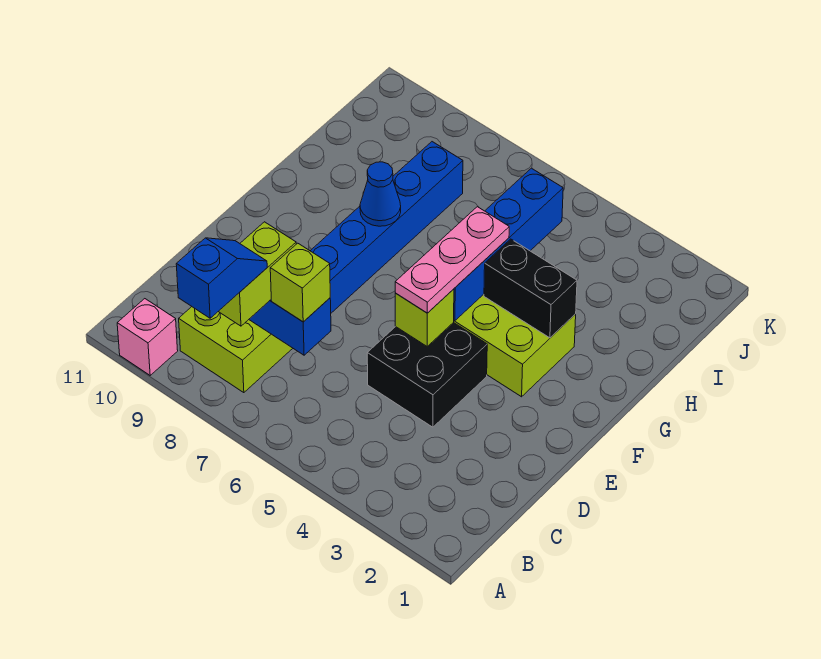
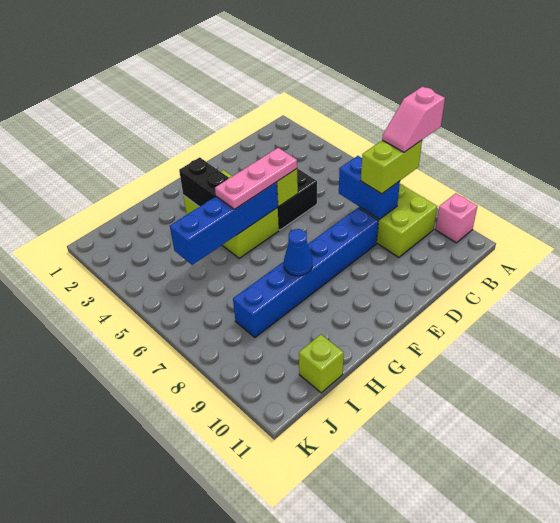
blue slope A8:B8 level 4 top A -> pink slope A8:B8 level 4 top A
lime brick C7 level 3 -> lime brick I11 level 1

